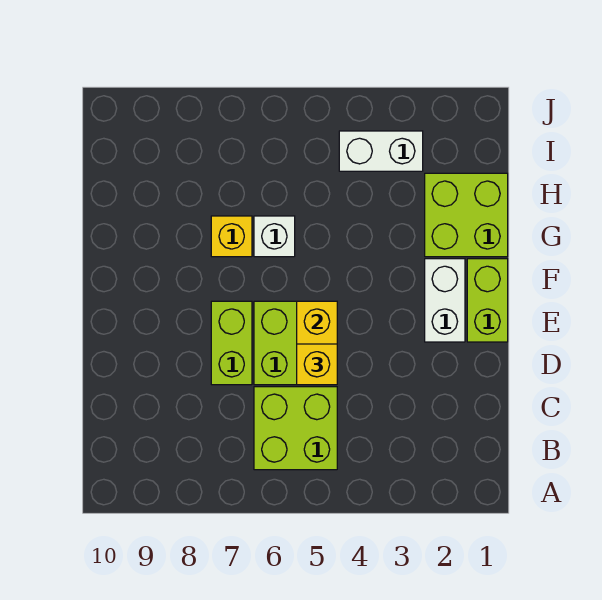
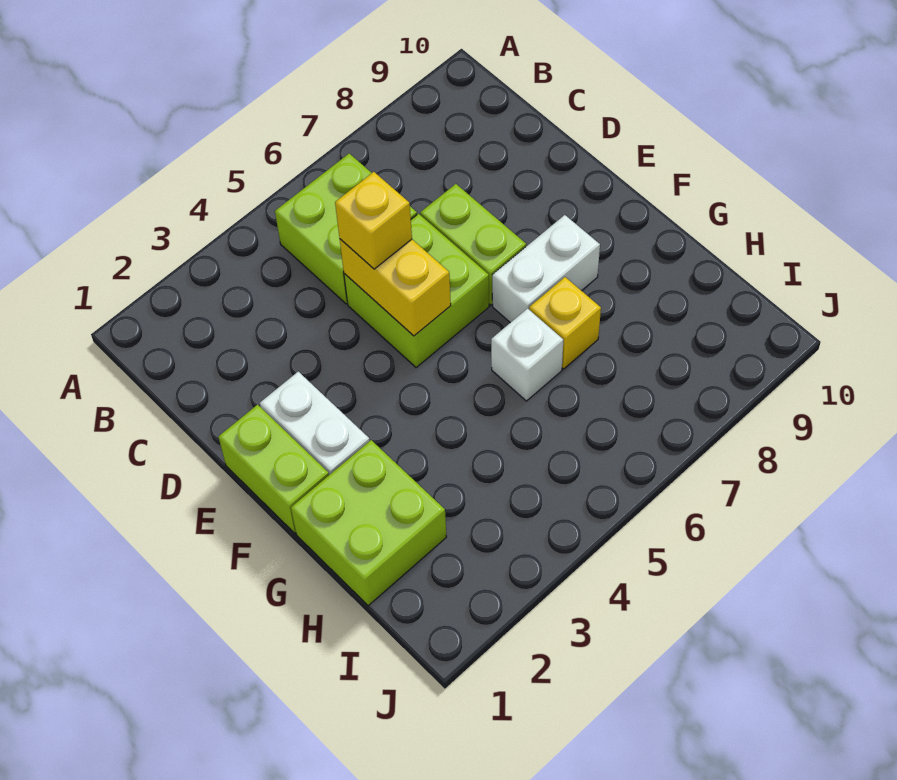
white brick I3:I4 level 1 -> white brick F7:F8 level 1

